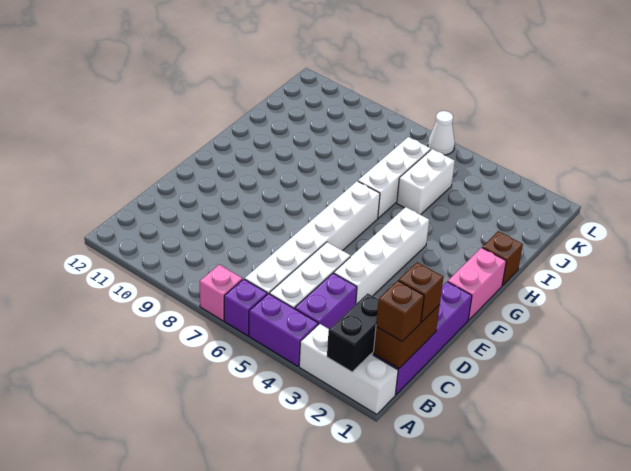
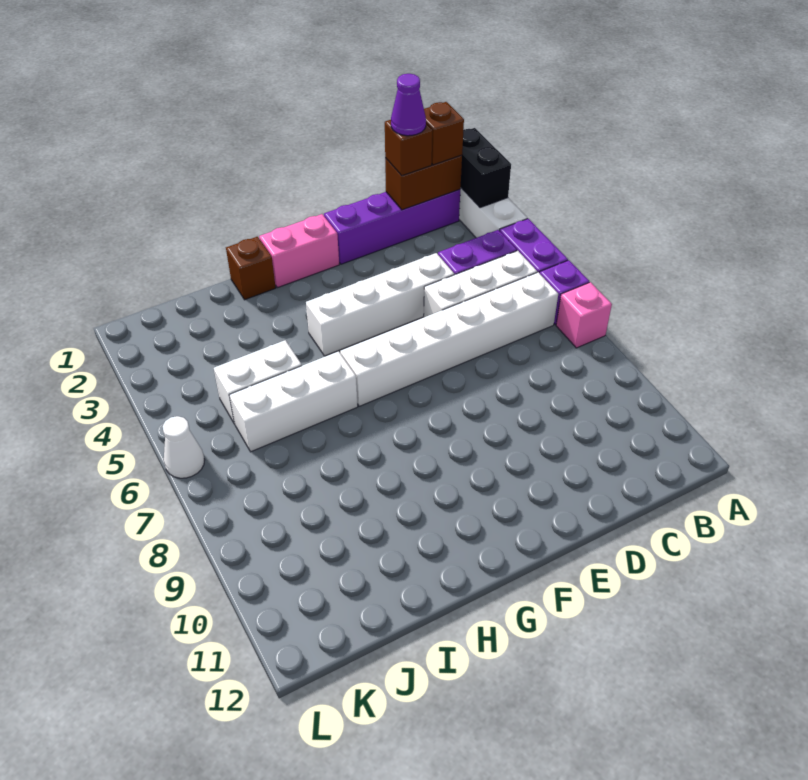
black brick A2:B2 level 2 -> black brick A1:A2 level 2
none -> purple cone C1 level 4

